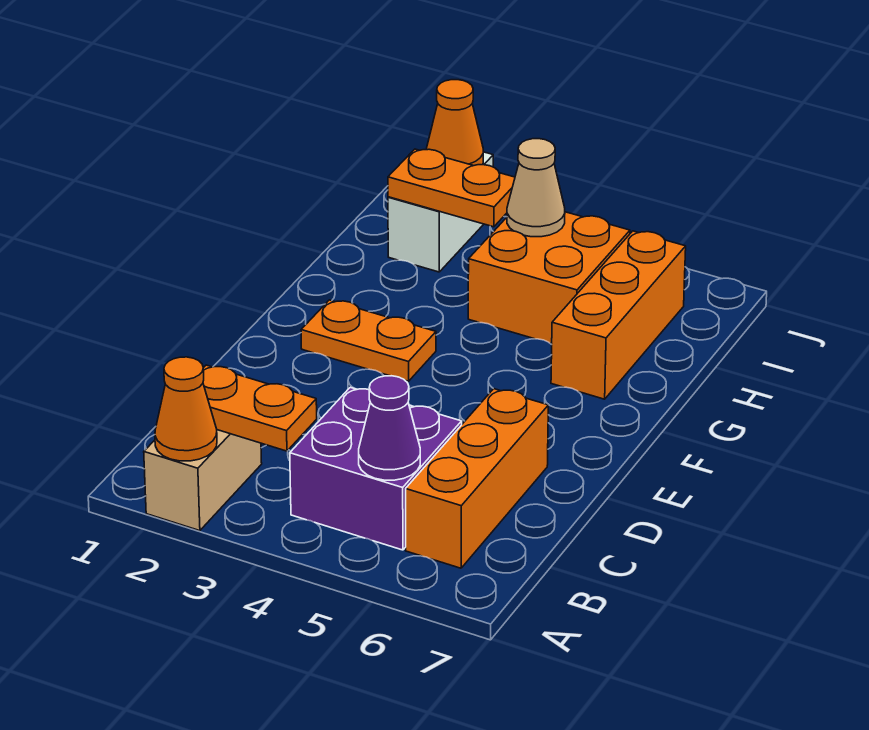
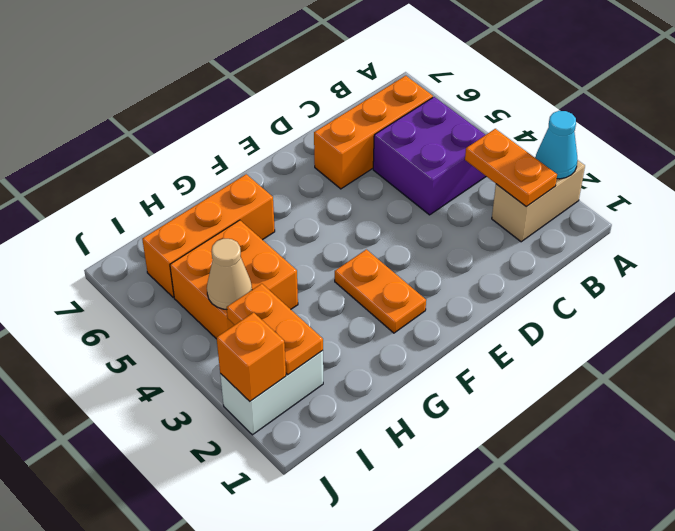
orange cone A2 level 2 -> cyan cone A2 level 2
purple cone B5 level 2 -> none
orange cone J2 level 2 -> orange brick J2 level 2

